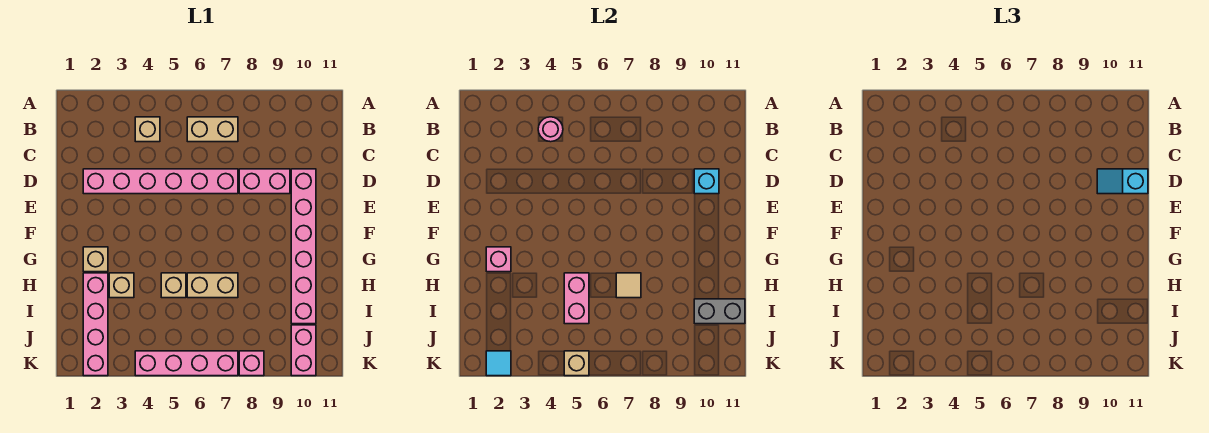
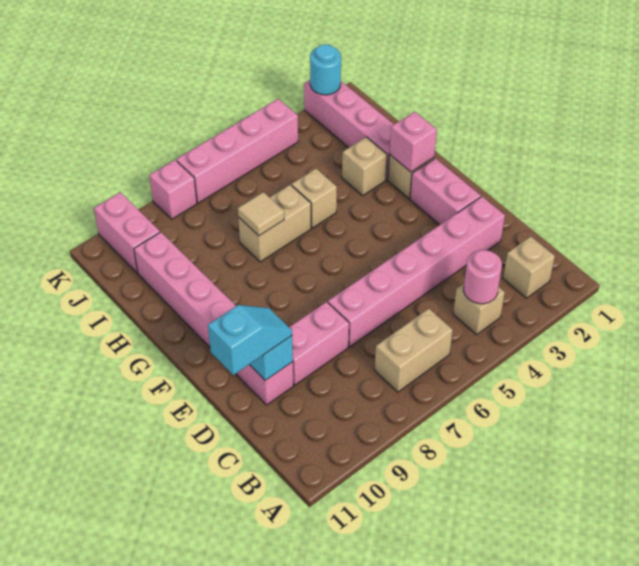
pink brick H5:I5 level 2 -> pink brick E2:F2 level 1
grey brick I10:I11 level 2 -> none
cyan tile K2 level 2 -> cyan round brick K2 level 2
tan brick K5 level 2 -> tan brick B2 level 1

